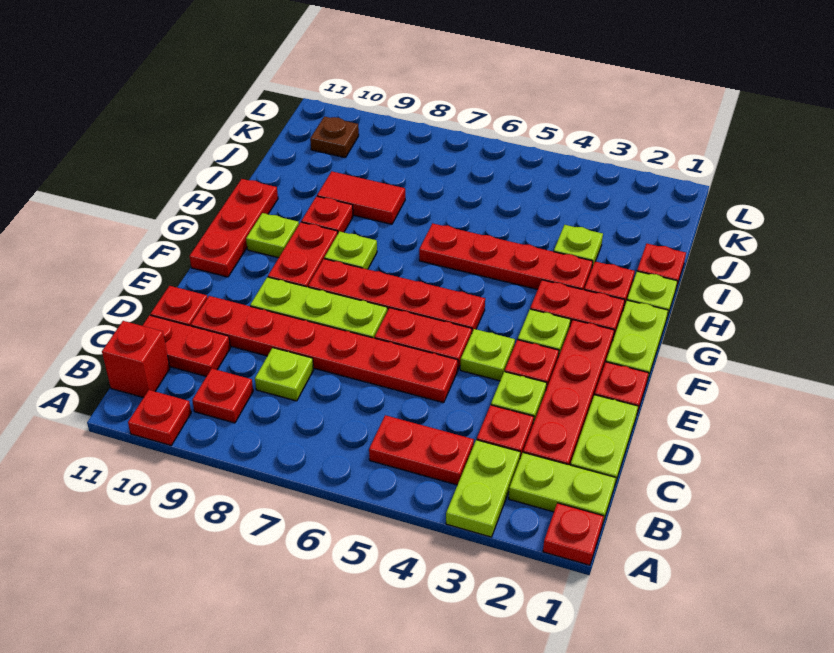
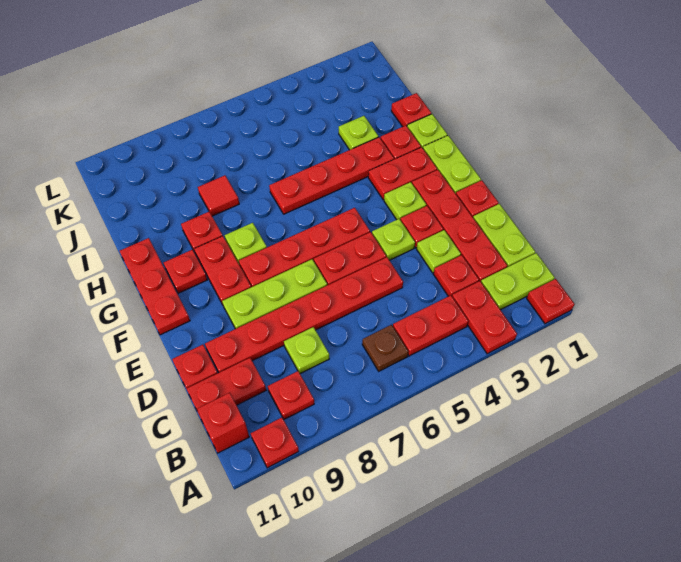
lime plate A3:B3 level 1 -> red plate A3:B3 level 1
lime plate G10 level 1 -> red plate G10 level 1
red tile I8:I9 level 1 -> red tile I8 level 1
brown plate K10 level 1 -> brown plate B6 level 1

